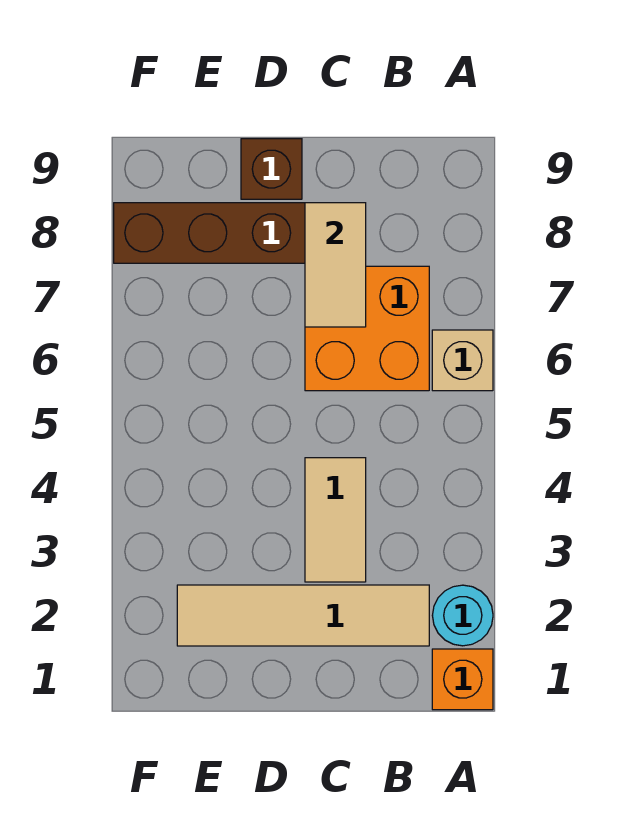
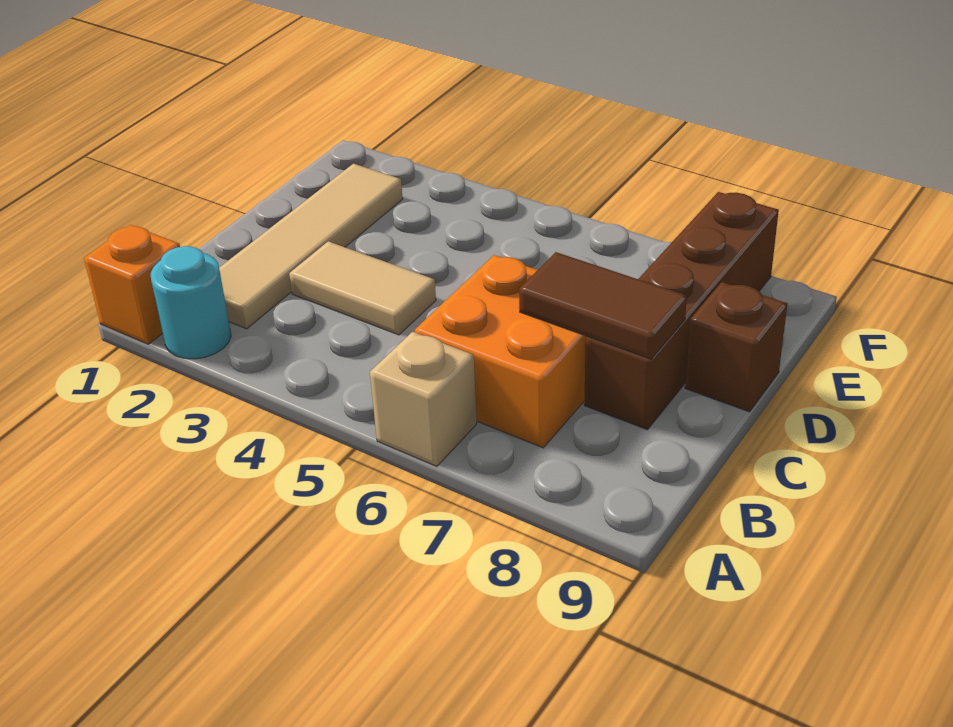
tan tile C7:C8 level 2 -> brown tile C7:C8 level 2

